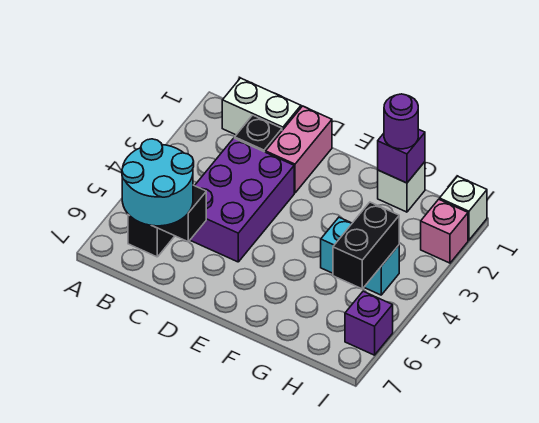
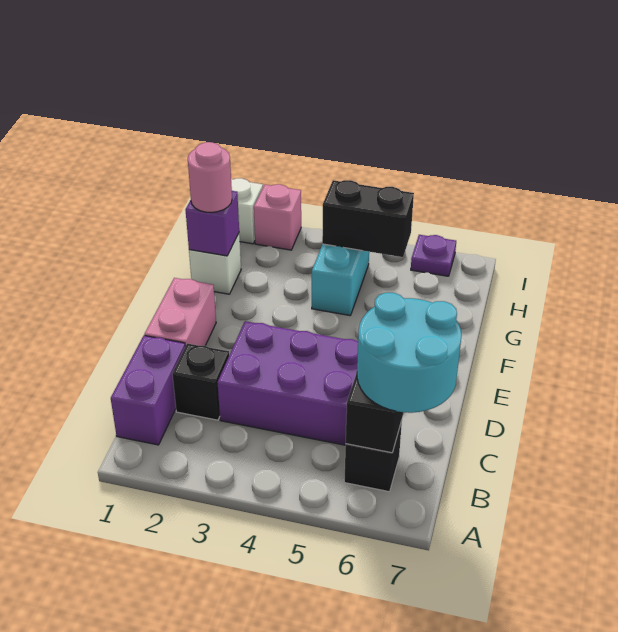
white brick B1:C1 level 1 -> purple brick B1:C1 level 1
pink brick D1:D2 level 1 -> pink brick D1:E1 level 1
purple round brick G1 level 3 -> pink round brick G1 level 3
purple brick I6 level 1 -> purple plate I6 level 1

